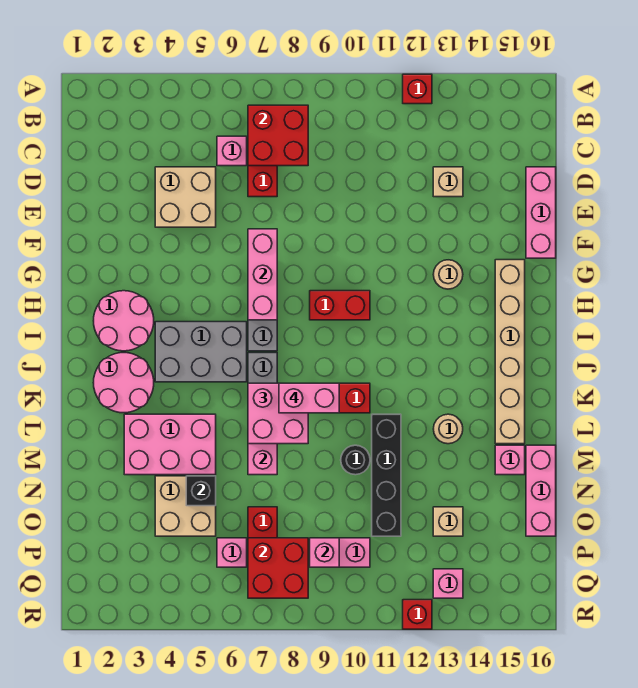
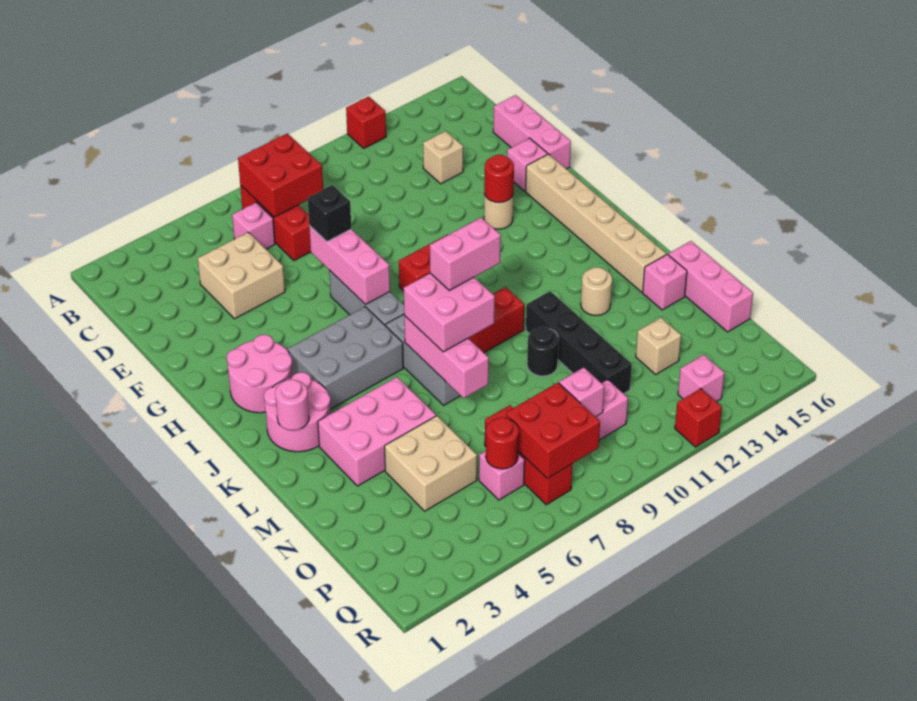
none -> pink brick F15 level 1
none -> red round brick G13 level 2
none -> pink round brick K2 level 2
black brick N5 level 2 -> black brick F7 level 3
none -> red round brick P6 level 2

